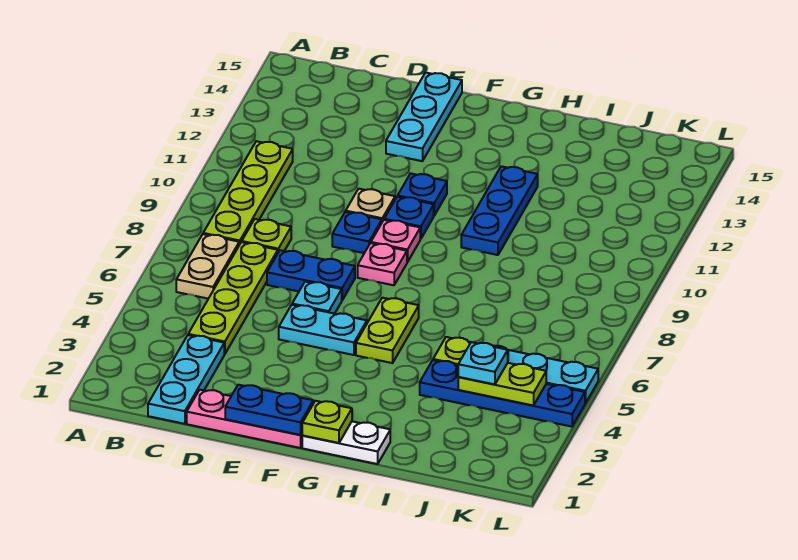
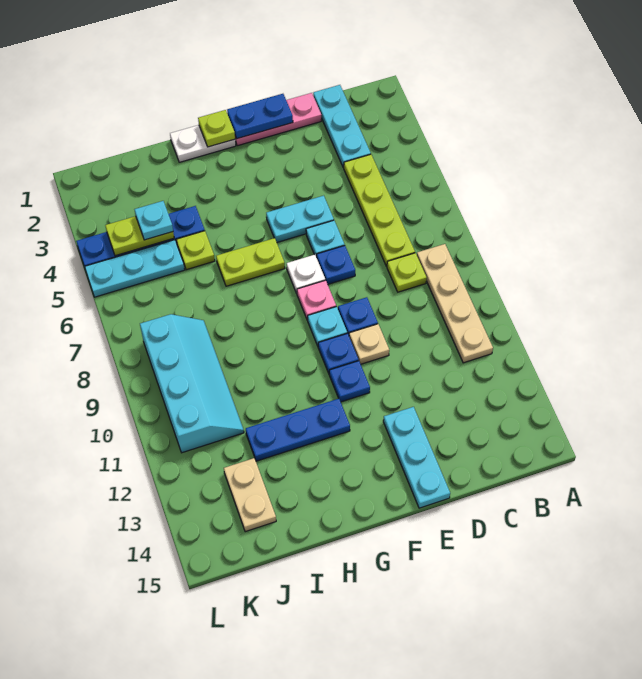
tan plate B6:B7 level 1 -> tan plate J13:J14 level 1
lime plate B8:B11 level 1 -> tan plate B8:B11 level 1
blue plate D7:E7 level 1 -> blue plate E7 level 1
none -> white plate F7 level 1
pink plate F9 level 1 -> cyan plate F9 level 1
lime plate G5:G6 level 1 -> lime plate G6:H6 level 1
blue plate H10:H12 level 1 -> blue plate G12:I12 level 1
none -> cyan slope J8:K11 level 1 top K

